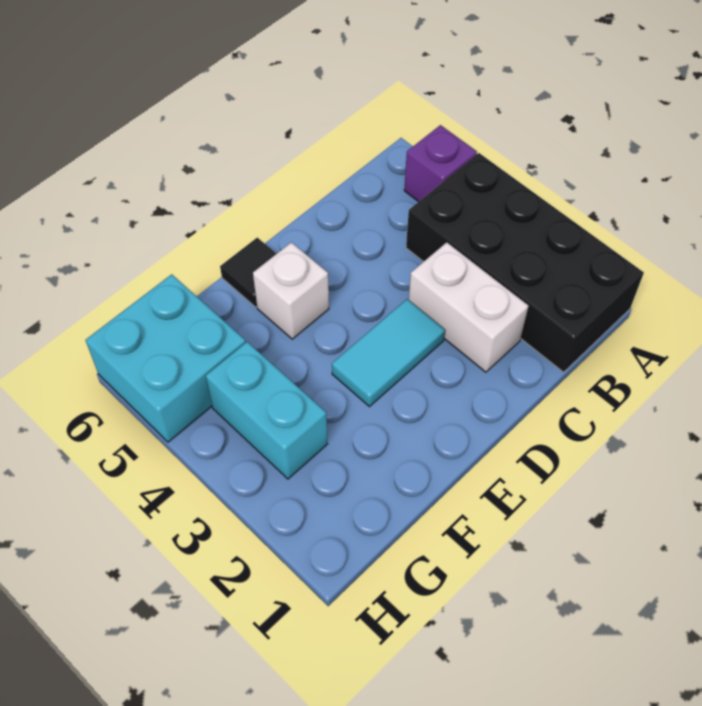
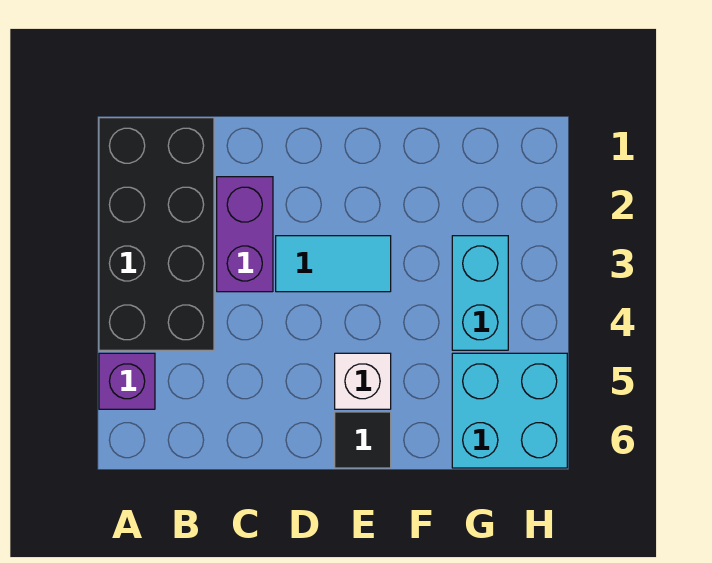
white brick C2:C3 level 1 -> purple brick C2:C3 level 1

